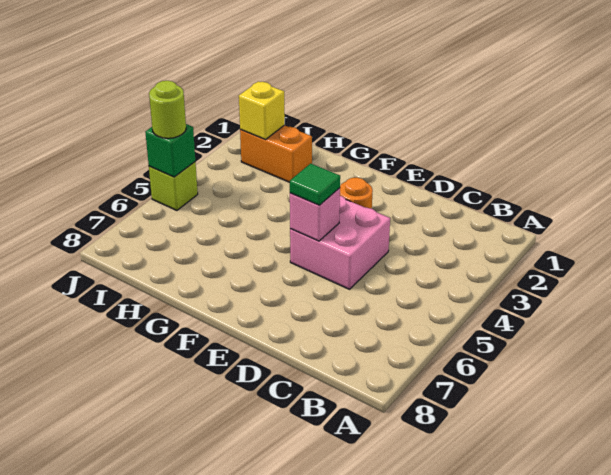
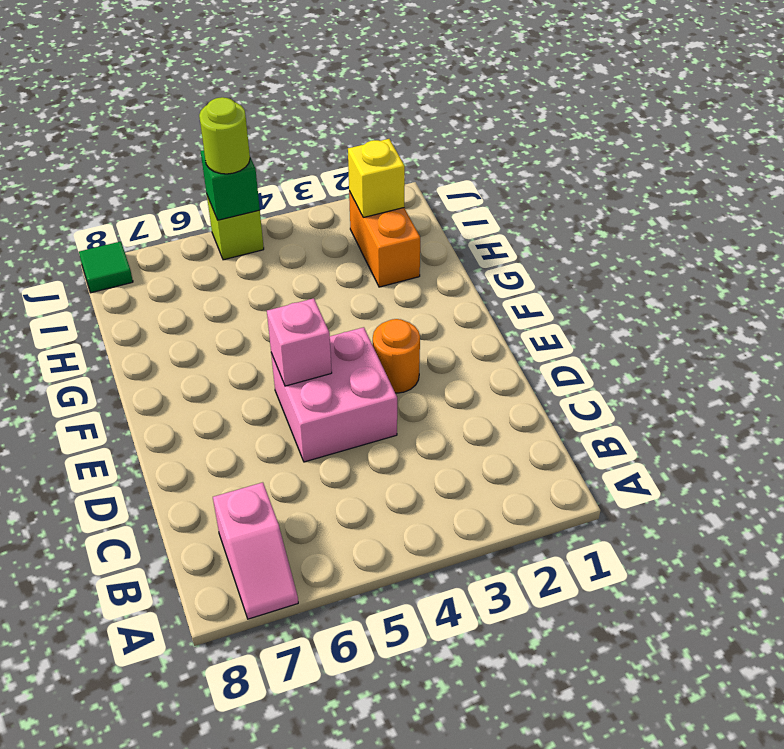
none -> pink slope A7:B7 level 1 top B
green tile E5 level 3 -> green tile J8 level 1

